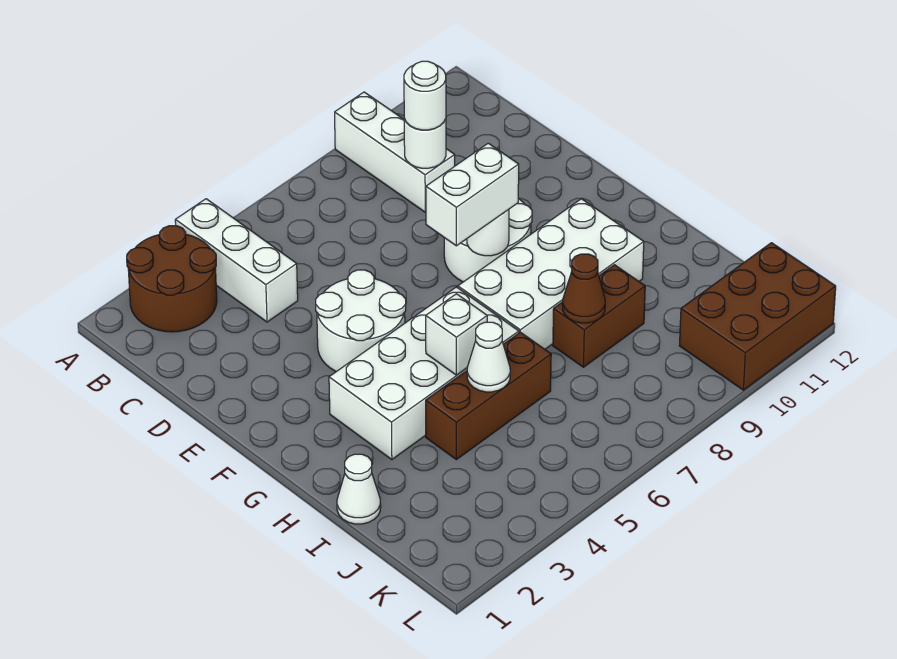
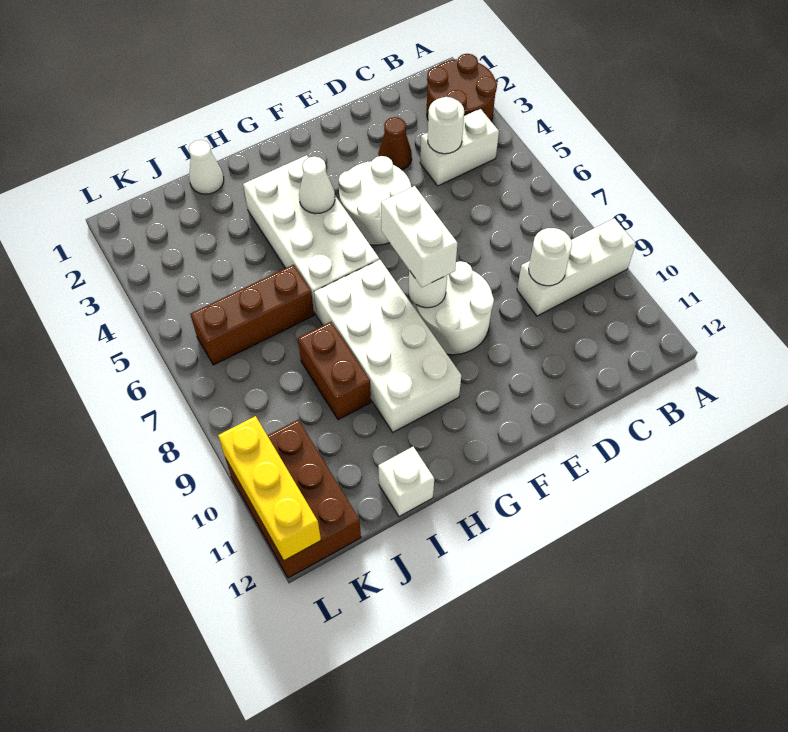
white brick A4:C4 level 1 -> white brick B4:C4 level 1
white round brick C9 level 3 -> white round brick C4 level 2
white brick H5 level 2 -> white brick I12 level 1
brown brick I4:I6 level 1 -> brown brick I6:K6 level 1
white cone I5 level 2 -> white cone G4 level 2
brown cone I8 level 2 -> brown cone D3 level 1
none -> yellow brick L10:L12 level 2

